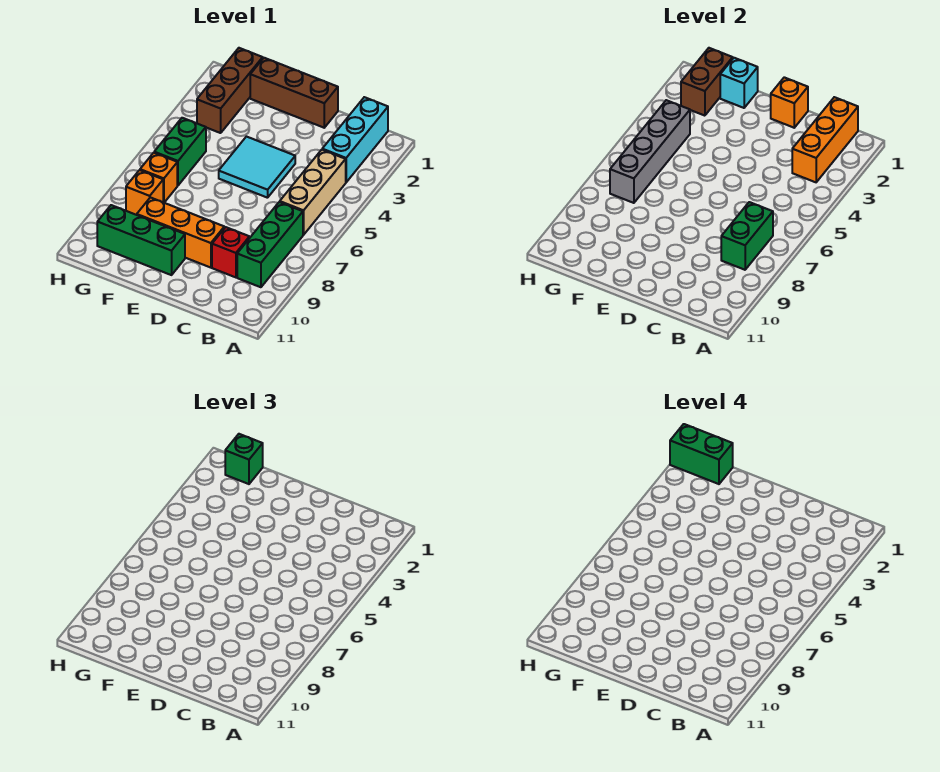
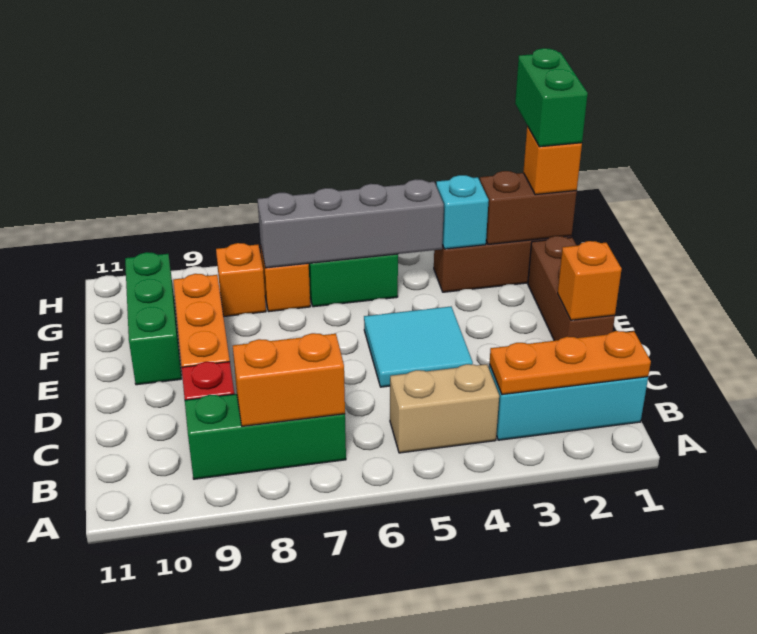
orange brick B1:B3 level 2 -> orange plate B1:B3 level 2
tan brick B4:B6 level 1 -> tan brick B4:B5 level 1
green brick B7:B8 level 2 -> orange brick B7:B8 level 2
cyan brick F1 level 2 -> cyan brick G3 level 2
green brick G1 level 3 -> orange brick G1 level 3

